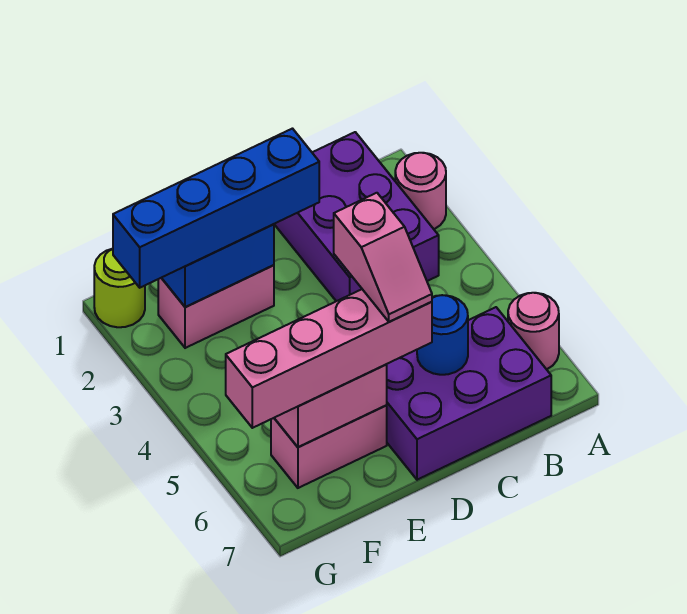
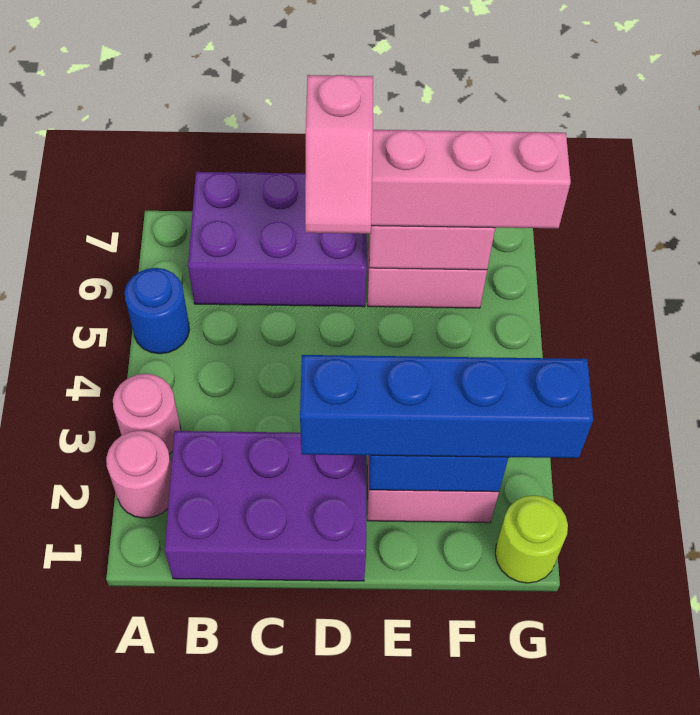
pink round brick A6 level 1 -> pink round brick A3 level 1
purple brick B1:C3 level 1 -> purple brick B1:D2 level 1
blue round brick C6 level 2 -> blue round brick A5 level 1
pink slope D5:D6 level 4 top 5 -> pink slope D5:D6 level 4 top 6

